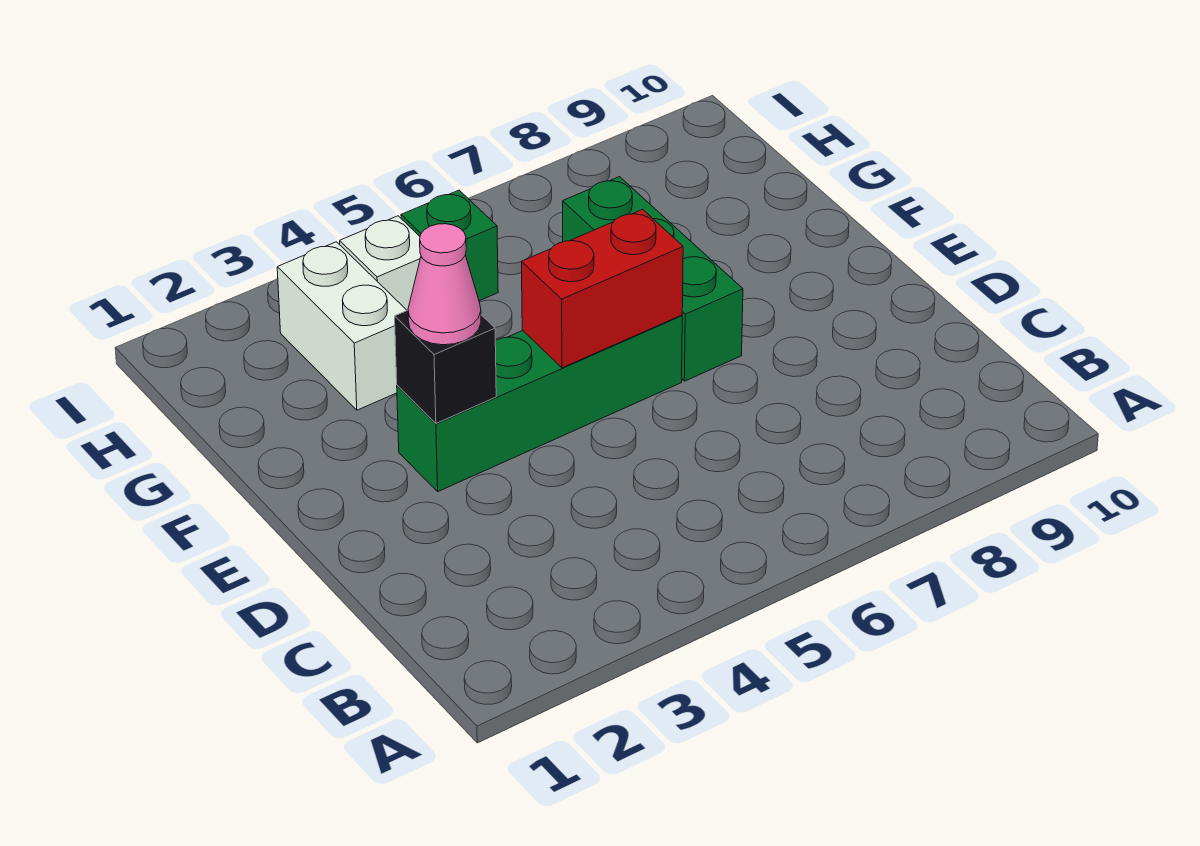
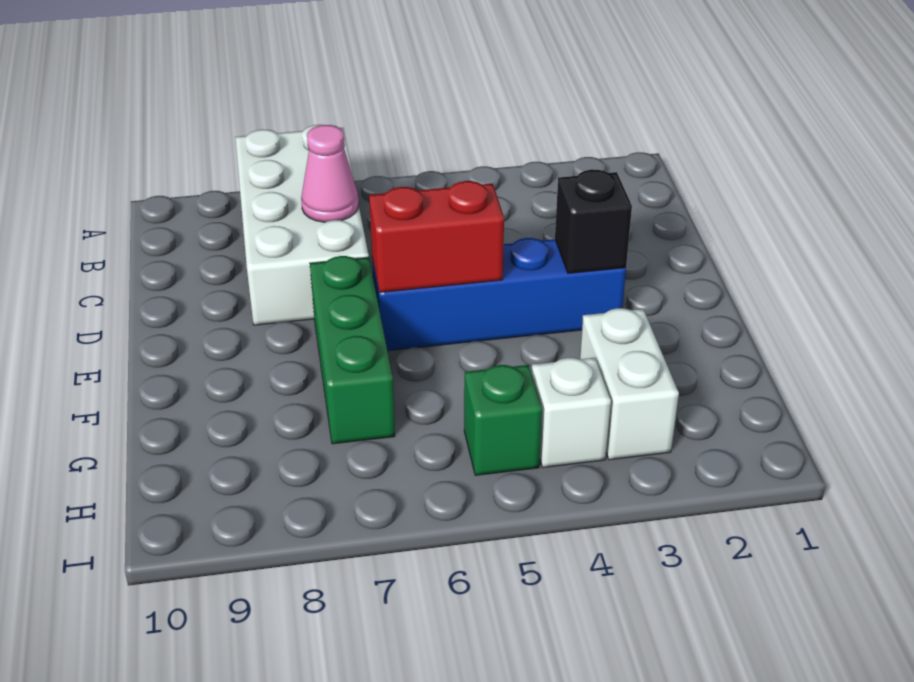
none -> white brick A7:D8 level 1
green brick E3:E6 level 1 -> blue brick E3:E6 level 1
pink cone E3 level 3 -> pink cone C7 level 2

